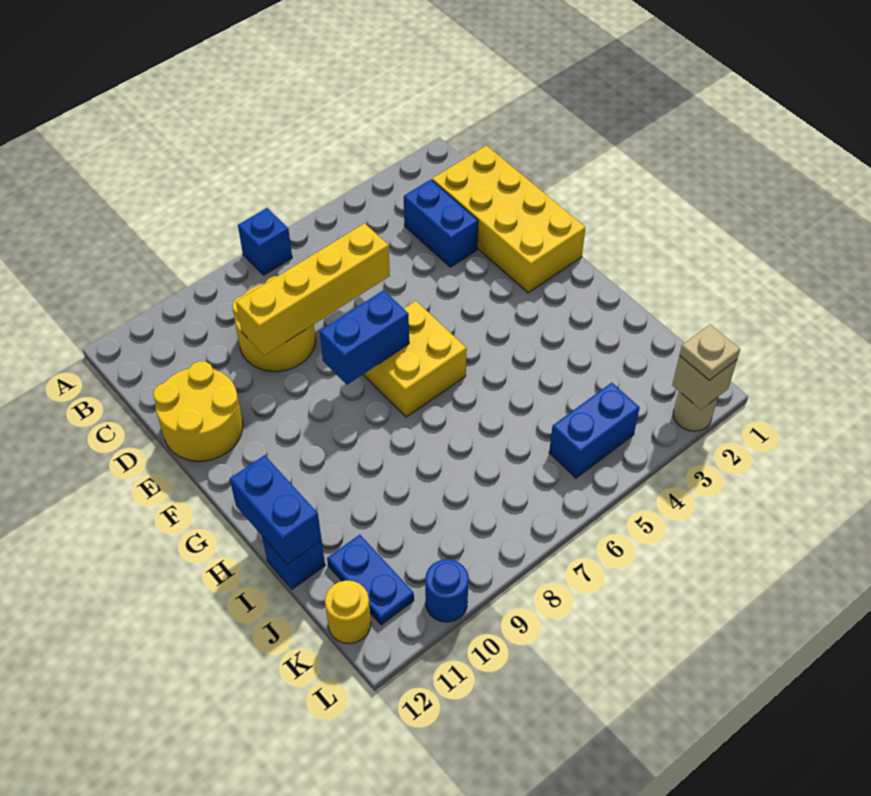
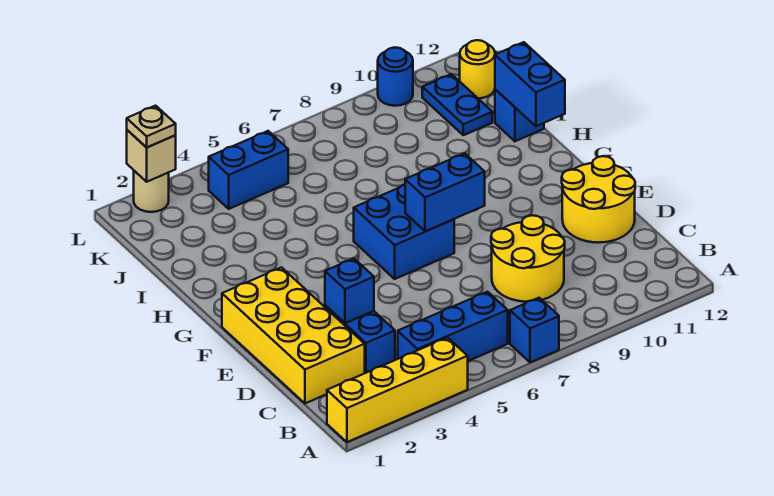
none -> blue brick B4:B6 level 1
none -> blue brick D3 level 2
yellow brick D6:D9 level 2 -> yellow brick A1:A4 level 1
yellow brick F6:G7 level 1 -> blue brick F6:G7 level 1

